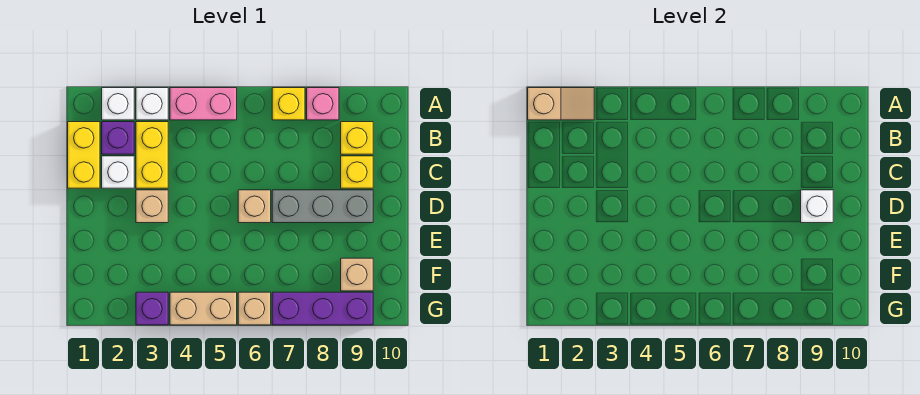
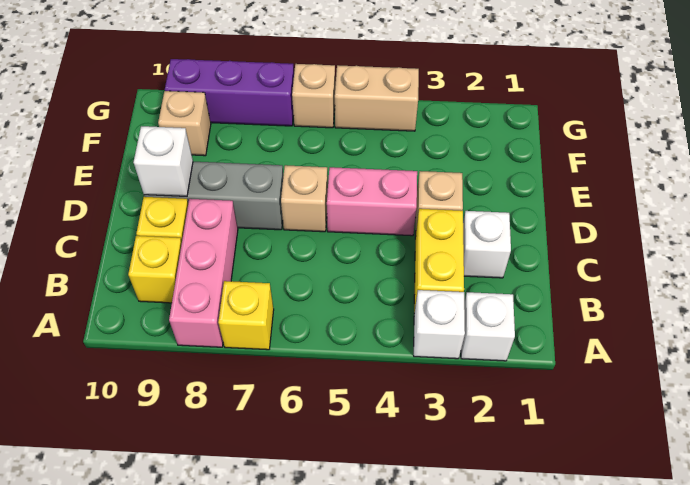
tan slope A1:A2 level 2 top 1 -> none
pink brick A4:A5 level 1 -> pink brick D4:D5 level 1
pink brick A8 level 1 -> pink brick A8:C8 level 1
yellow brick B1:C1 level 1 -> none
purple brick B2 level 1 -> none
purple brick G3 level 1 -> none

